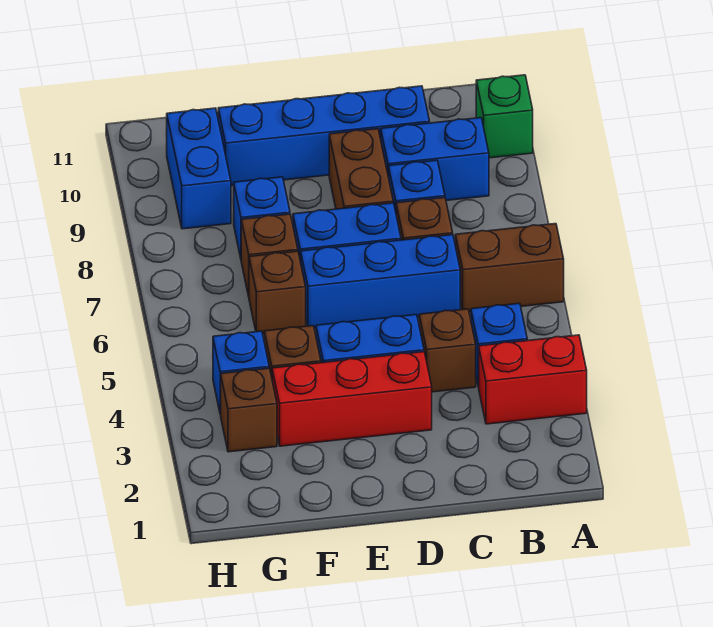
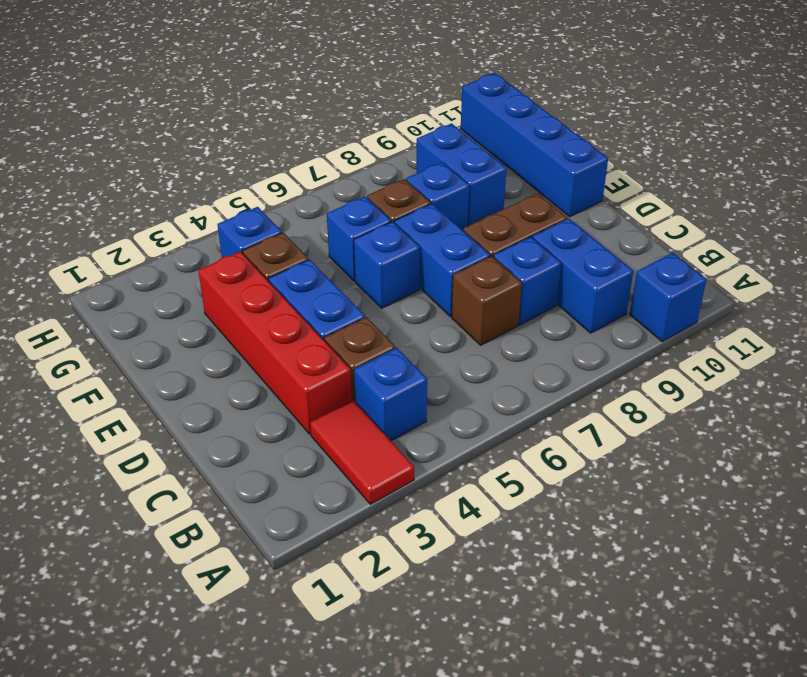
red brick A3:B3 level 1 -> red tile A3:B3 level 1
brown brick A6:B6 level 1 -> none
green brick A10 level 1 -> blue brick A10 level 1
blue brick C6:E6 level 1 -> blue brick E6 level 1
blue brick C10:F10 level 1 -> blue brick E11:H11 level 1
red brick D3:F3 level 1 -> red brick C3:F3 level 1
brown brick F6 level 1 -> blue brick F6 level 1
brown brick G3 level 1 -> none
blue brick G9:G10 level 1 -> blue brick F9:G9 level 1

